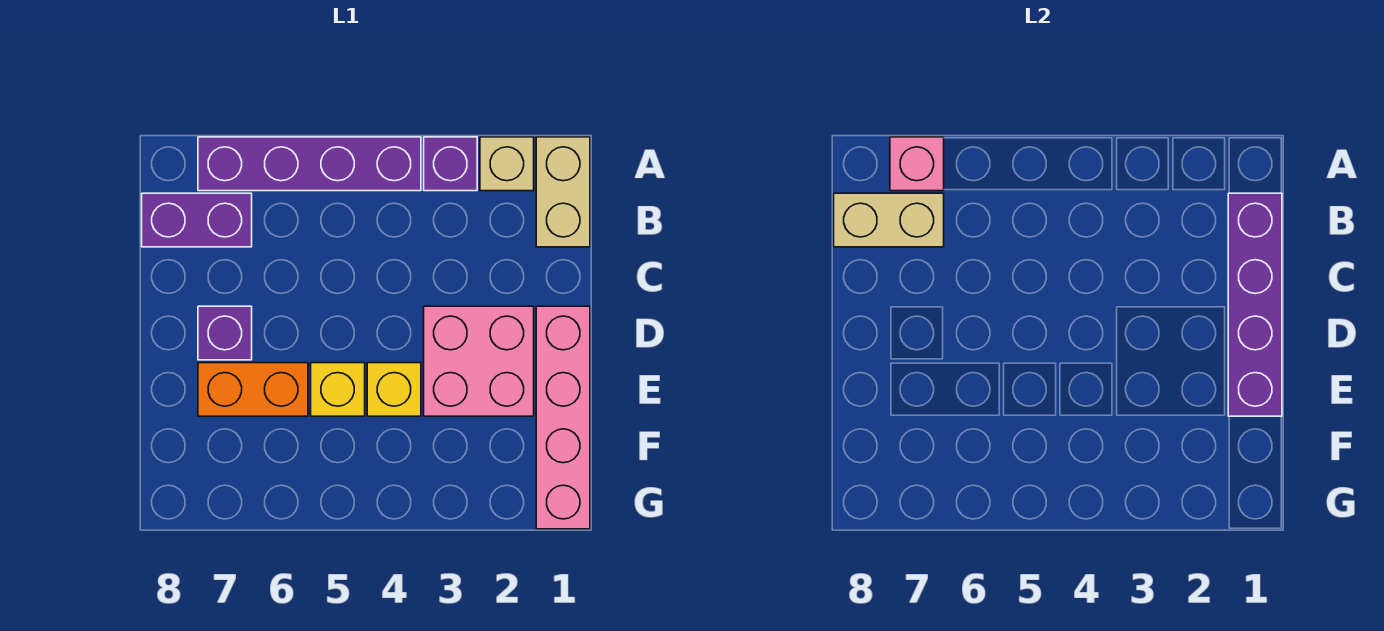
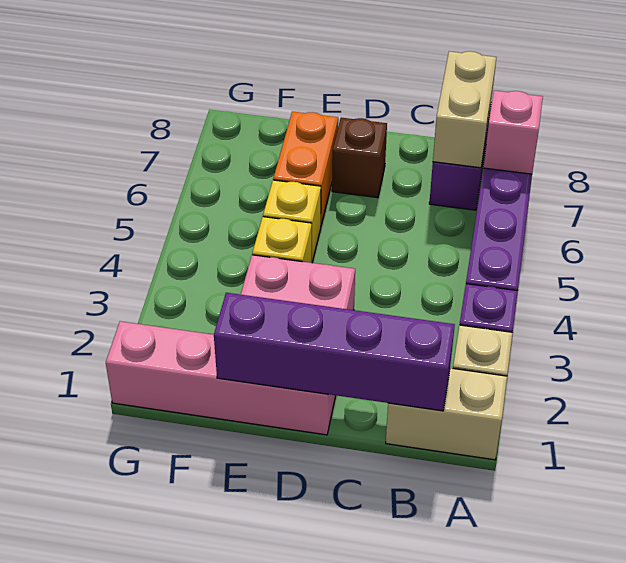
purple brick D7 level 1 -> brown brick D7 level 1

